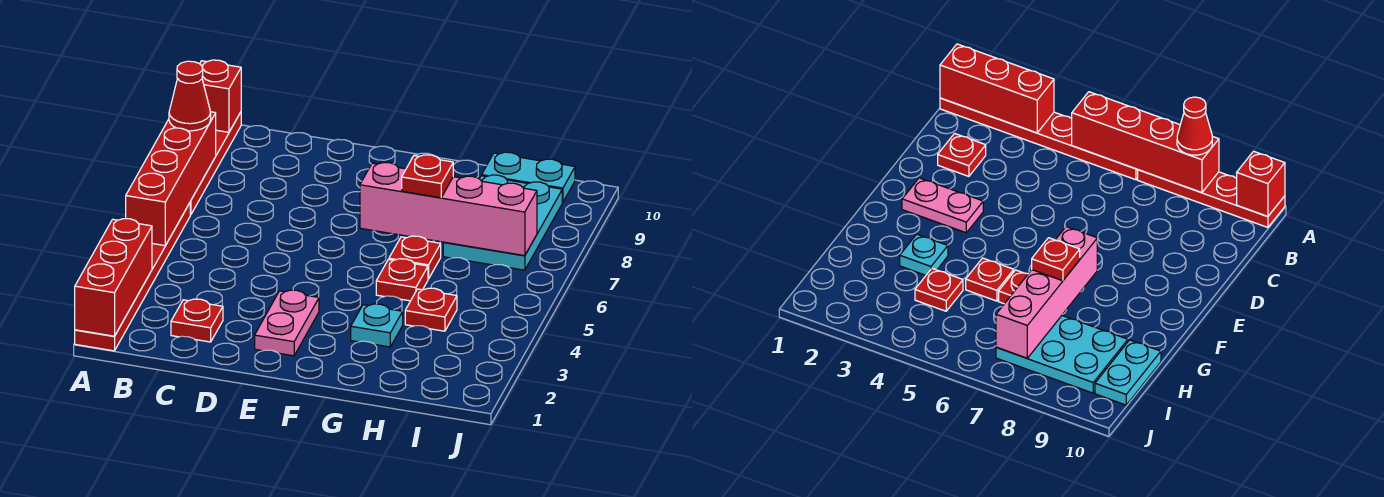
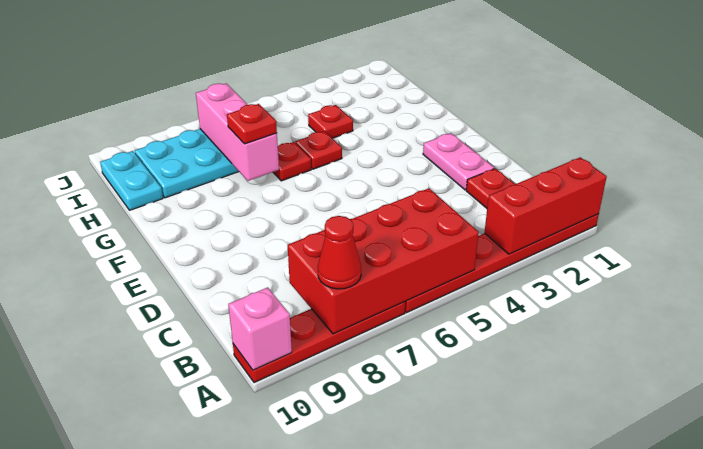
red brick A5:A8 level 2 -> red brick A5:B8 level 2
red brick A10 level 2 -> pink brick A10 level 2
pink plate E2:E3 level 1 -> pink plate D2:E2 level 1
pink brick F7:I7 level 2 -> pink brick G7:I7 level 2
cyan plate G3 level 1 -> none

